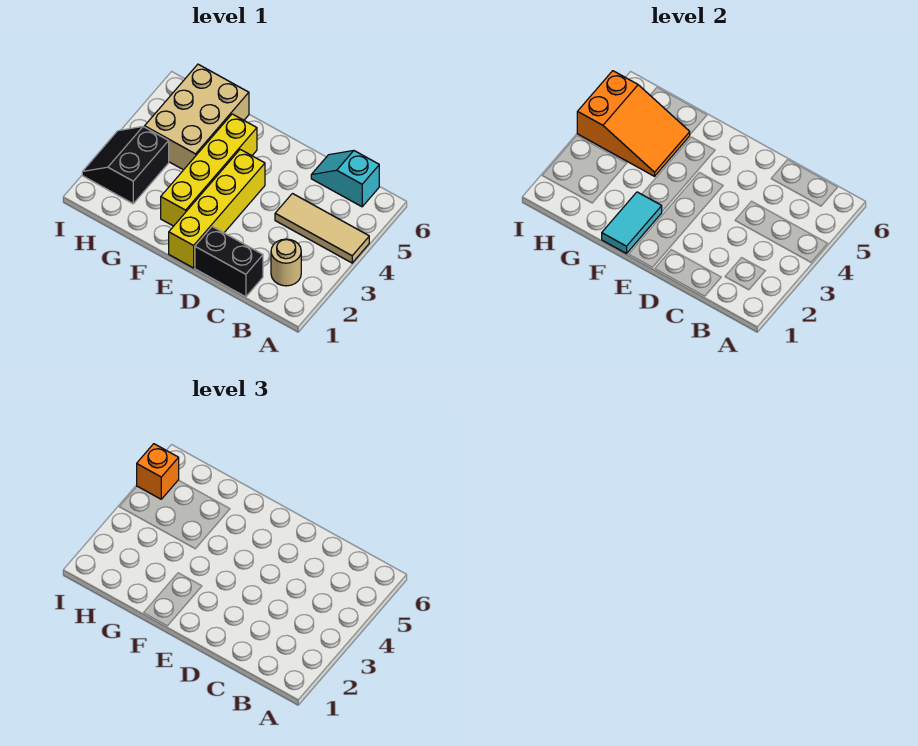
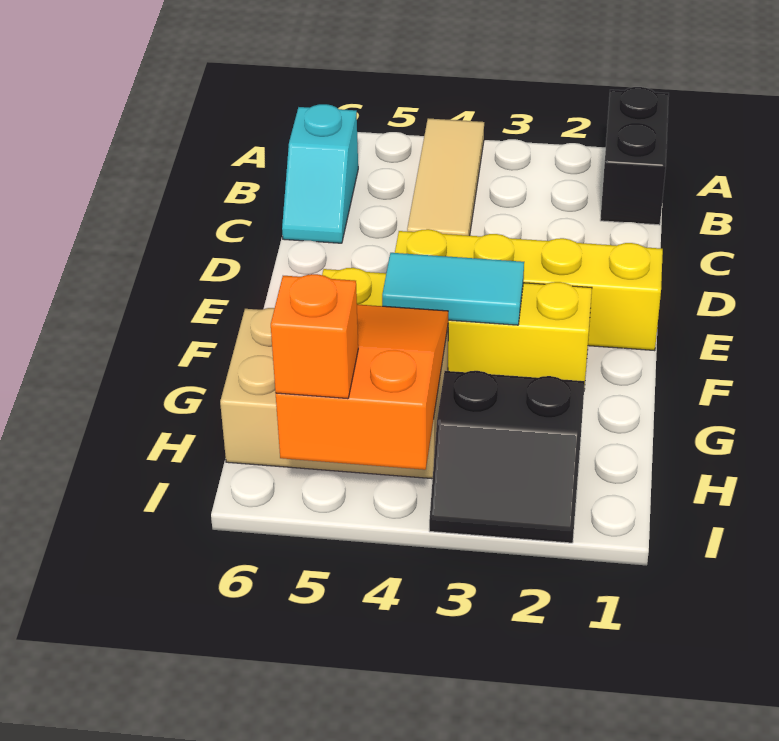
tan round brick B2 level 1 -> none
black brick C1:D1 level 1 -> black brick A1:B1 level 1
cyan tile F1:F2 level 2 -> cyan tile F3:F4 level 2

